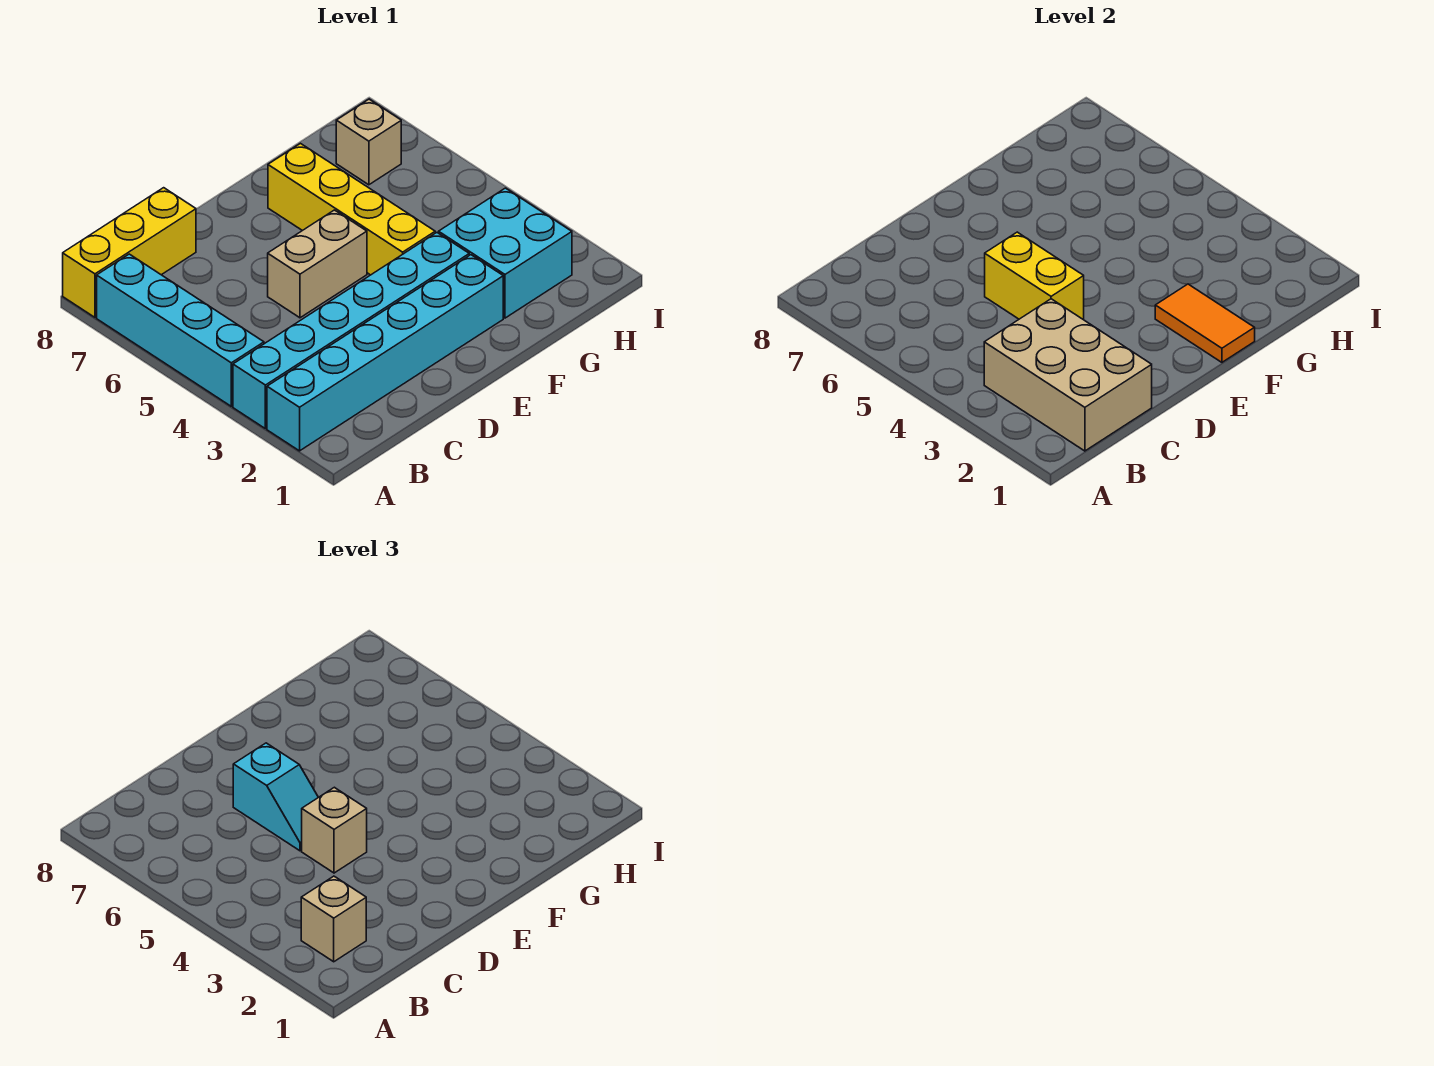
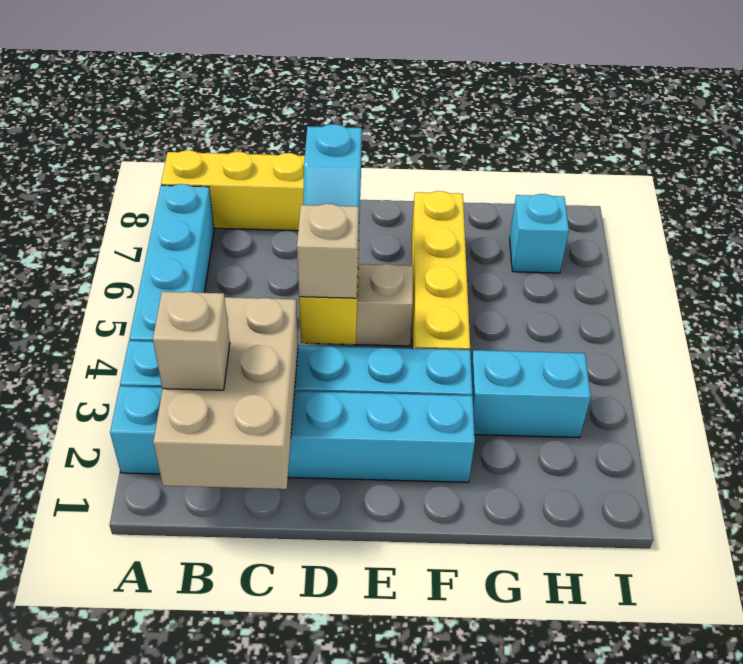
orange tile F1:F2 level 2 -> none
cyan brick G2:H3 level 1 -> cyan brick G3:H3 level 1
tan brick H7 level 1 -> cyan brick H7 level 1

